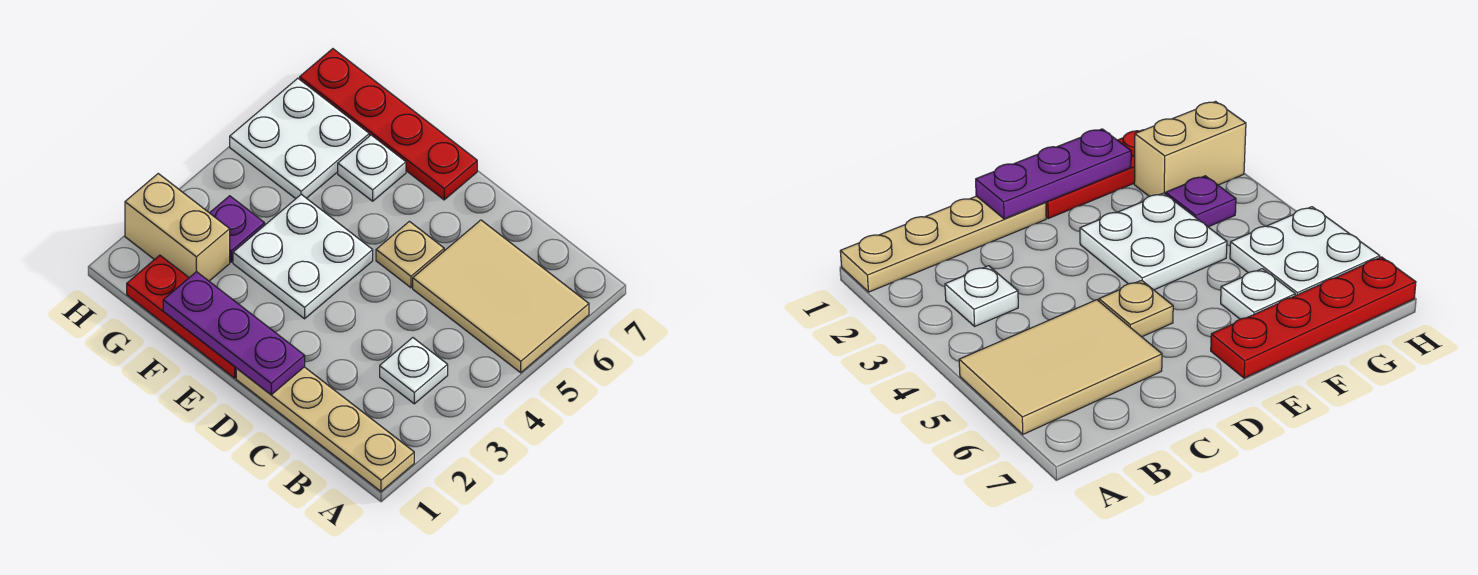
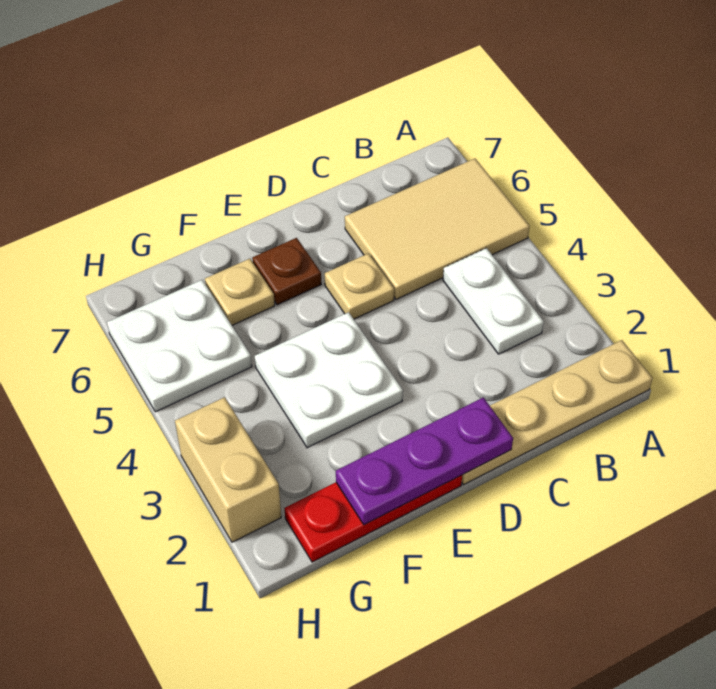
white plate B3 level 1 -> white plate B3:B4 level 1
none -> brown plate E6 level 1
red plate E7:H7 level 1 -> none
white plate F6 level 1 -> tan plate F6 level 1
tan brick G2:H2 level 1 -> tan brick H2:H3 level 1
purple plate G3 level 1 -> none

